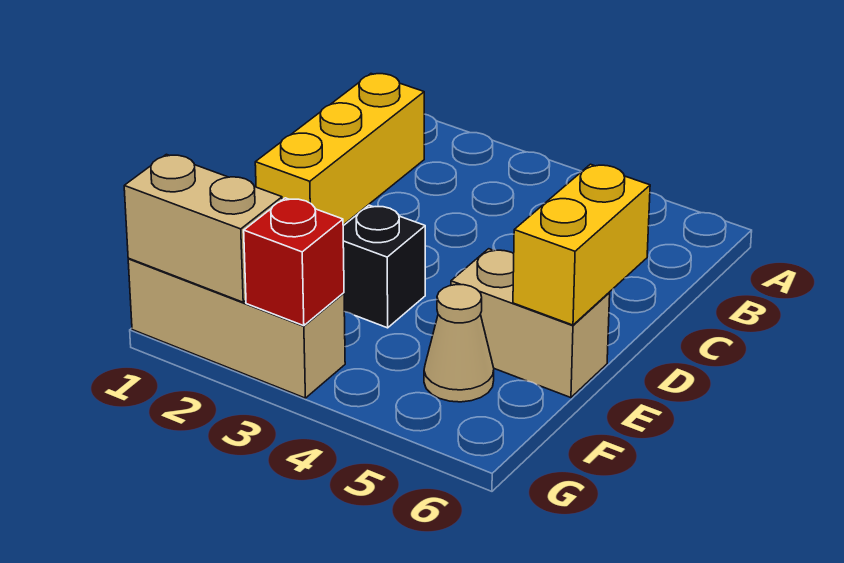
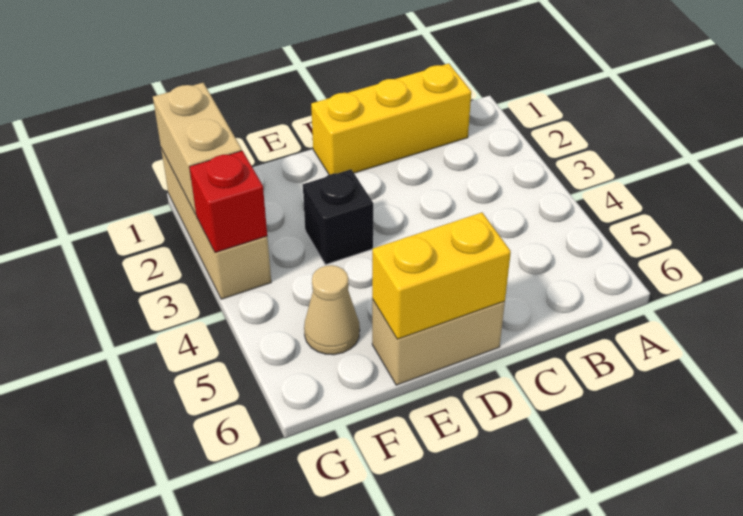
tan brick E5:E6 level 1 -> tan brick D6:E6 level 1

